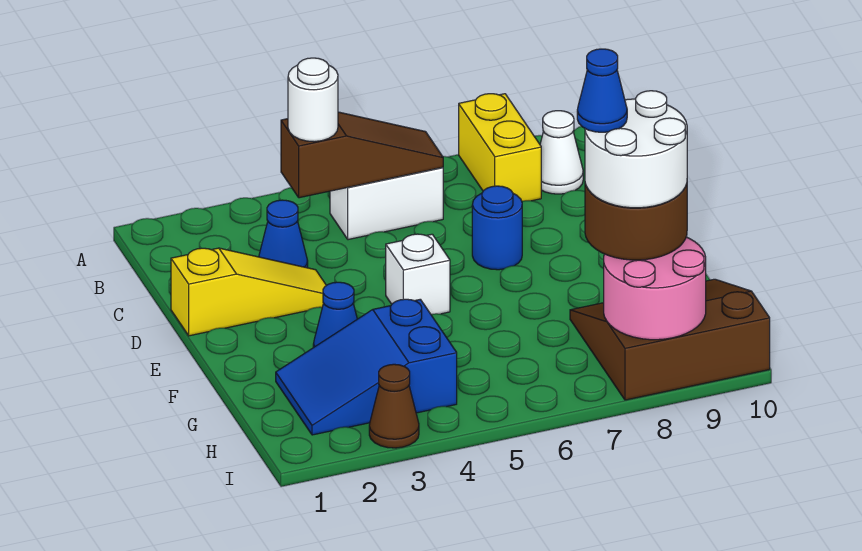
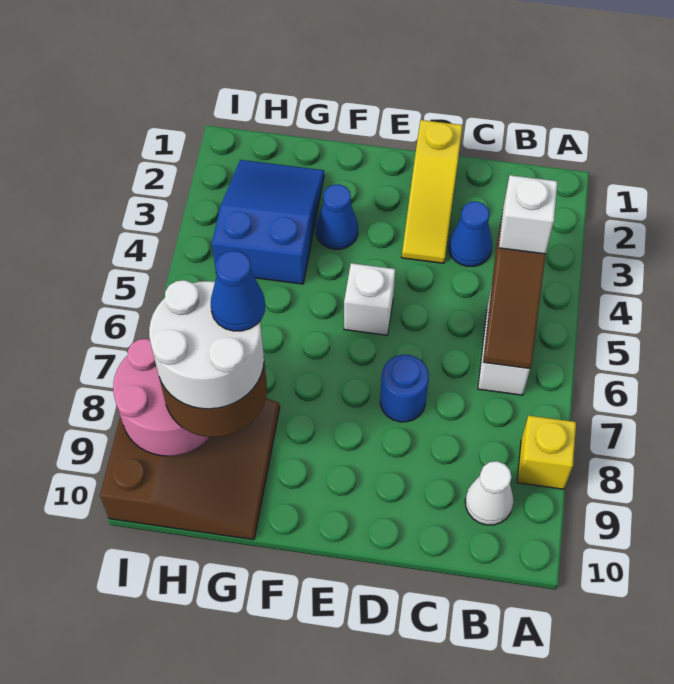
yellow brick A8:B8 level 1 -> yellow brick A8 level 1
white round brick B4 level 3 -> white brick B4 level 3
brown cone I3 level 1 -> none

